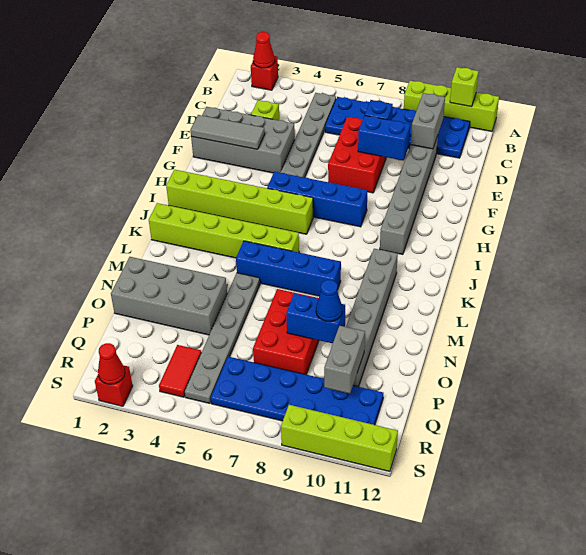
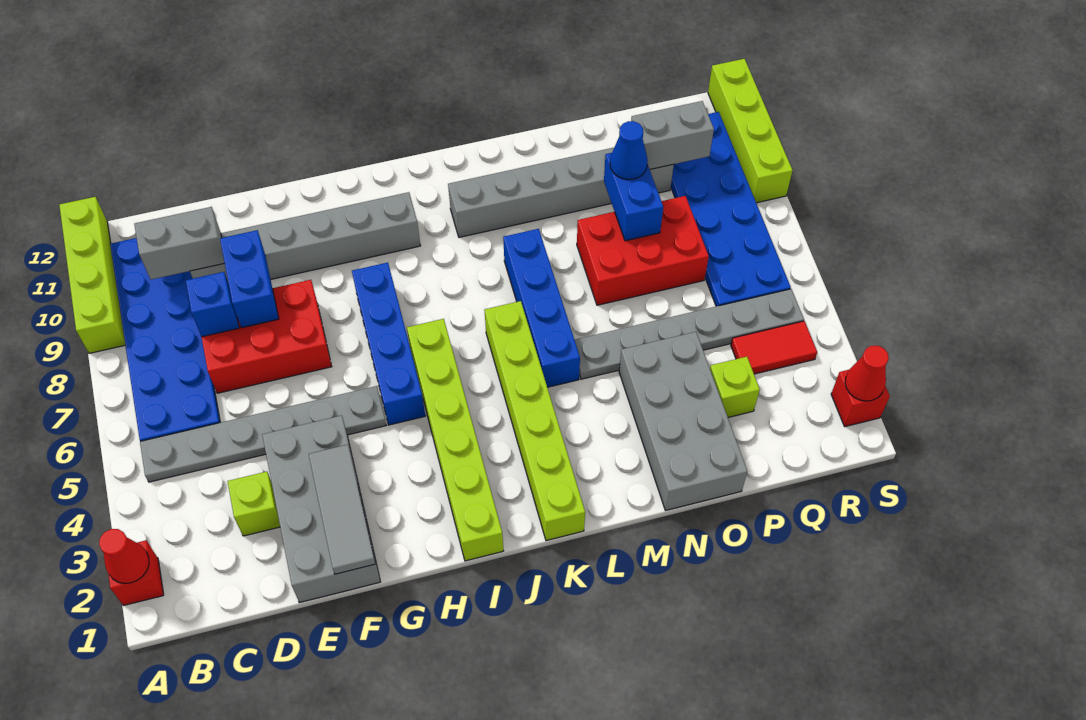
lime brick A11 level 2 -> lime brick P3 level 1

